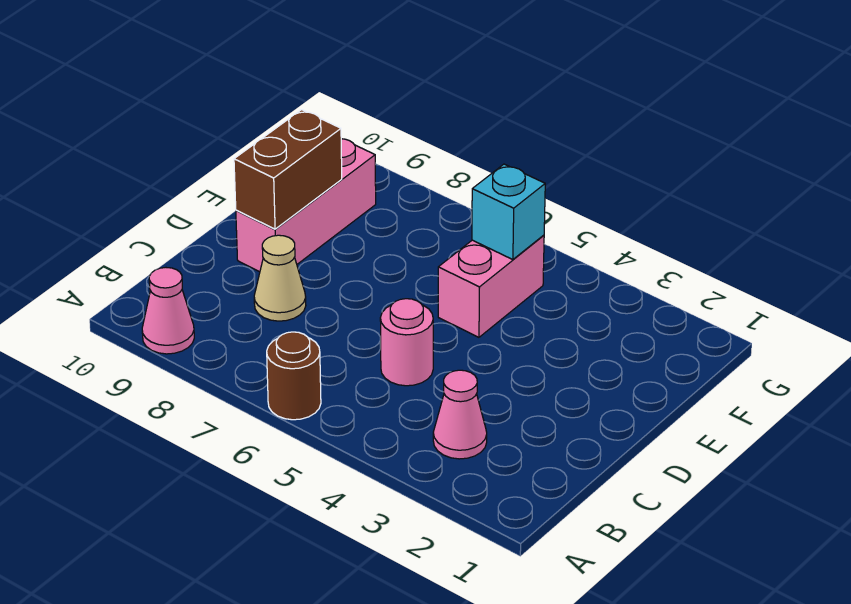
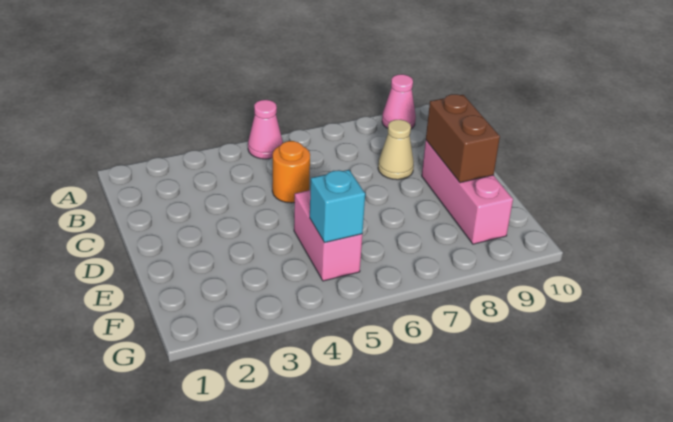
brown round brick A6 level 1 -> none
pink cone B3 level 1 -> pink cone A5 level 1
pink round brick C5 level 1 -> orange round brick C5 level 1

